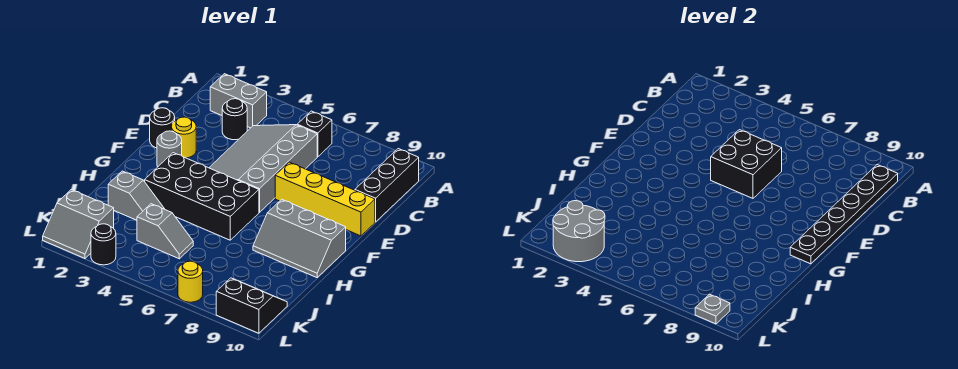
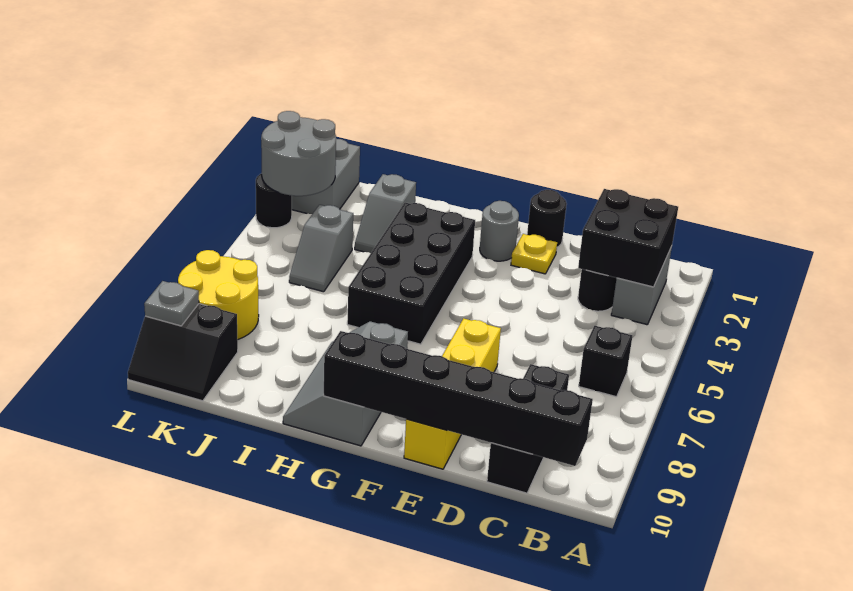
black brick B10:D10 level 1 -> black brick C8:C10 level 1
black plate B10:G10 level 2 -> black brick B10:G10 level 2
grey slope C4:F6 level 1 top 6 -> none
black brick D5:E6 level 2 -> black brick B2:C3 level 2
yellow round brick E2 level 1 -> yellow plate E2 level 1
black slope K9:L10 level 1 top L -> black slope K9:L10 level 1 top 9
yellow round brick L7 level 1 -> yellow round brick K7:L8 level 1

